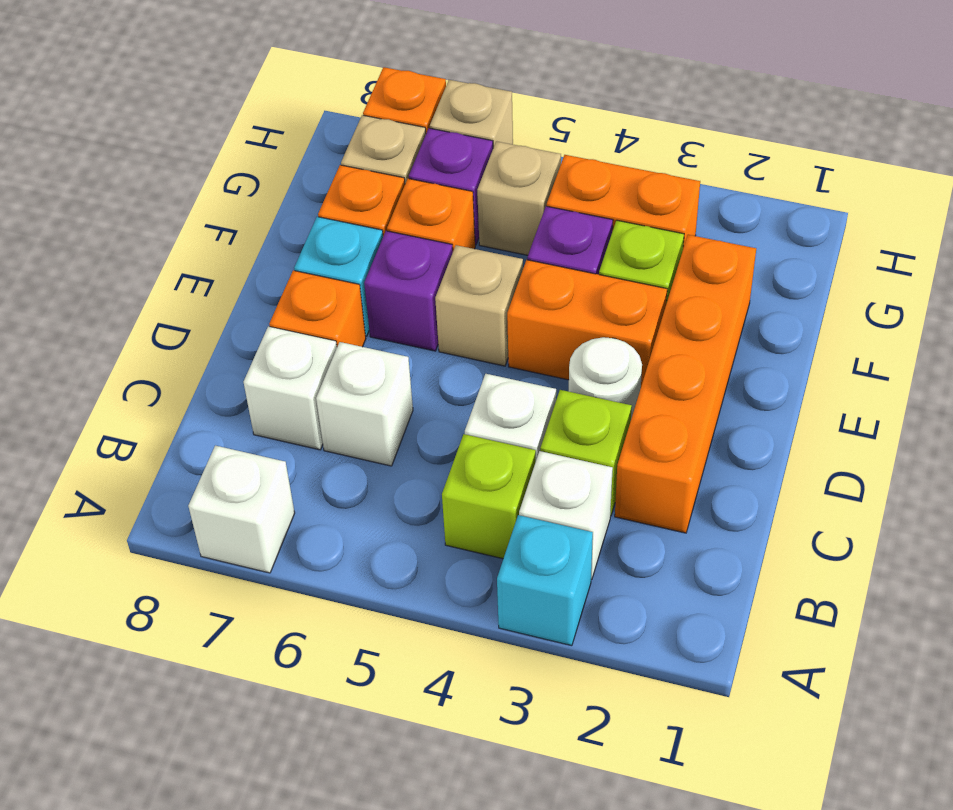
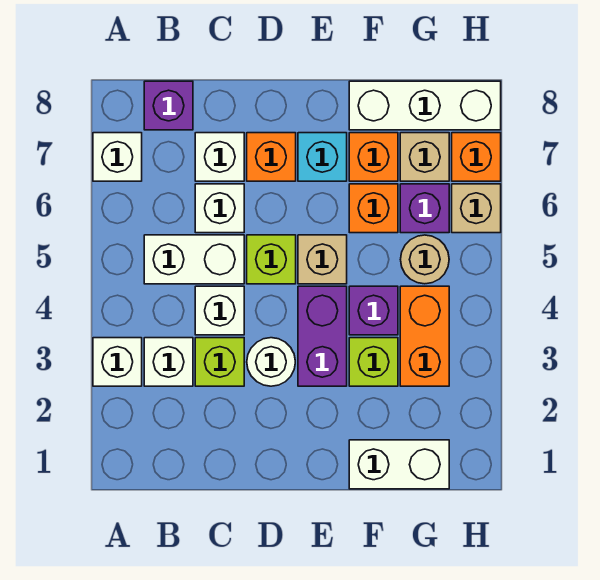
cyan brick A3 level 1 -> white brick A3 level 1
lime brick B4 level 1 -> lime brick D5 level 1
none -> white brick B5:C5 level 1
orange brick C2:F2 level 1 -> none
orange brick E3:E4 level 1 -> purple brick E3:E4 level 1
purple brick E6 level 1 -> purple brick B8 level 1
none -> white brick F1:G1 level 1
none -> white brick F8:H8 level 1
tan brick G5 level 1 -> tan round brick G5 level 1

